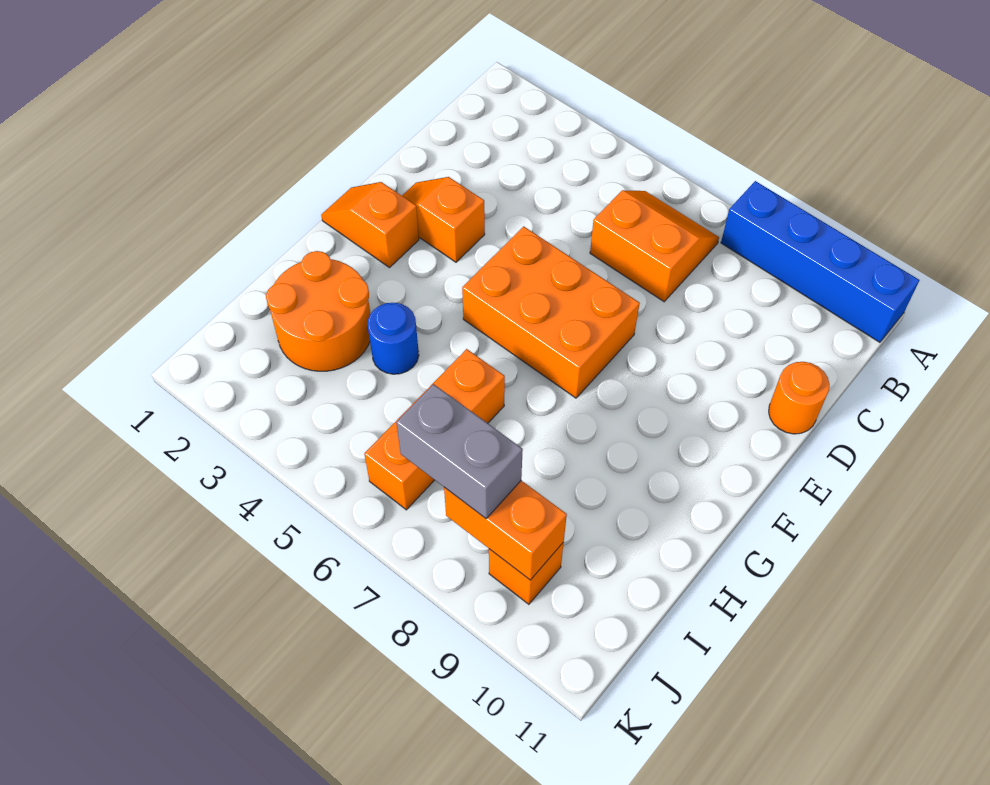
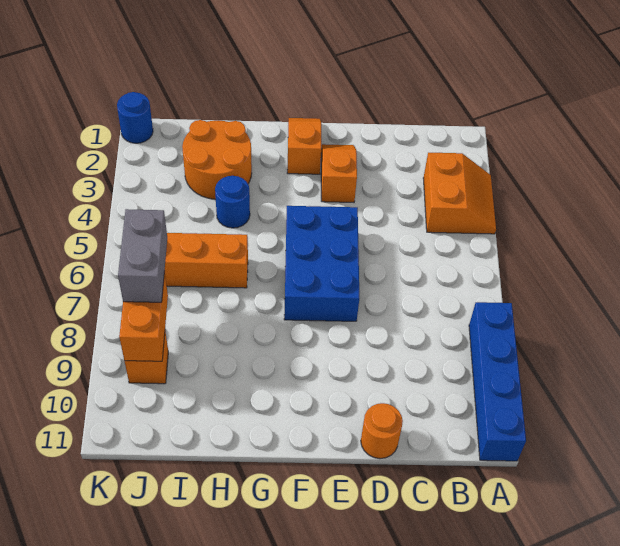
orange slope B6:C7 level 1 top C -> orange slope A3:B4 level 1 top B
orange brick E5:F7 level 1 -> blue brick E5:F7 level 1
none -> blue round brick K1 level 1

